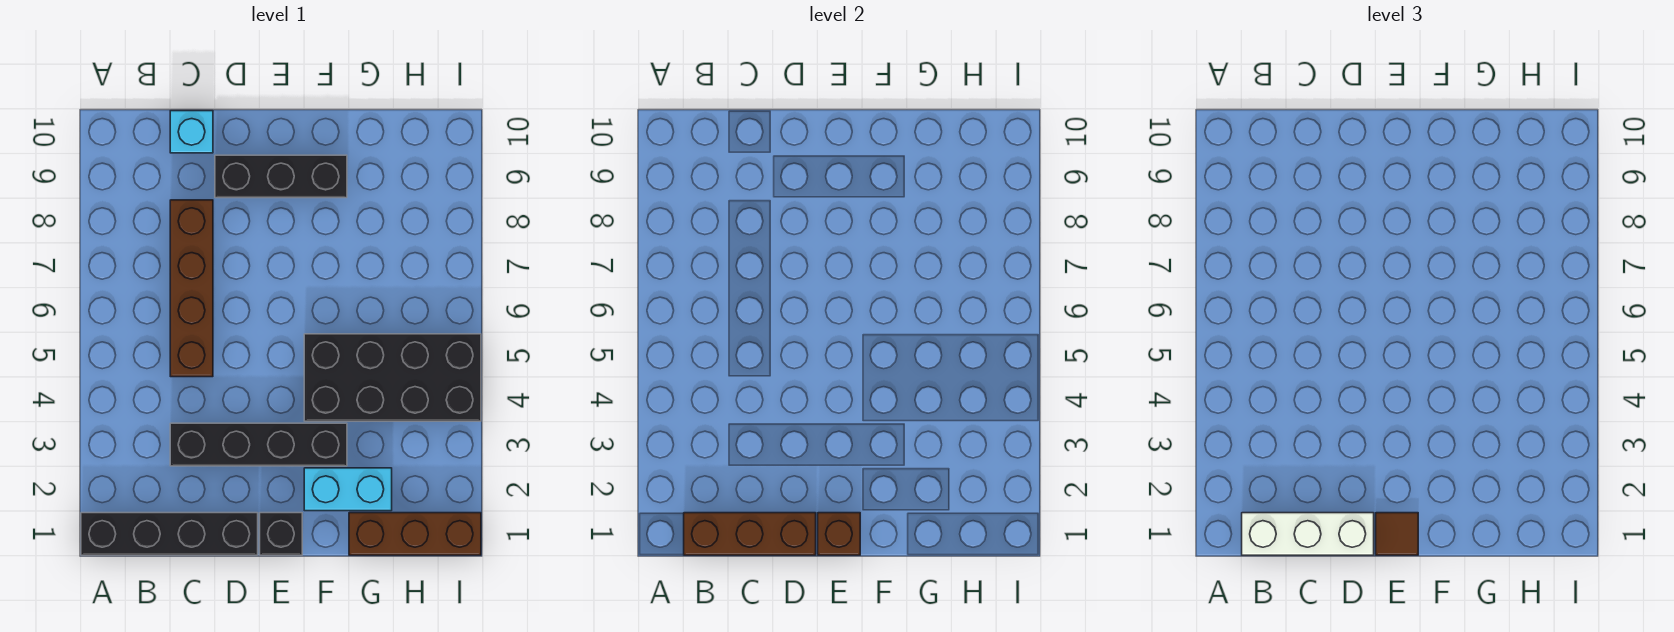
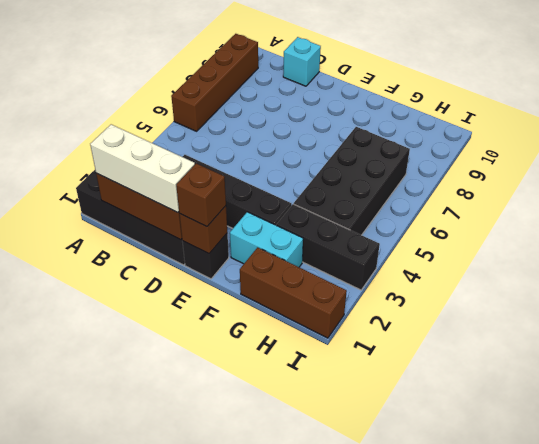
brown brick C5:C8 level 1 -> brown brick A6:A9 level 1
black brick D9:F9 level 1 -> black brick G3:I3 level 1
brown tile E1 level 3 -> brown brick E1 level 3
black brick F4:I5 level 1 -> black brick G4:H7 level 1

